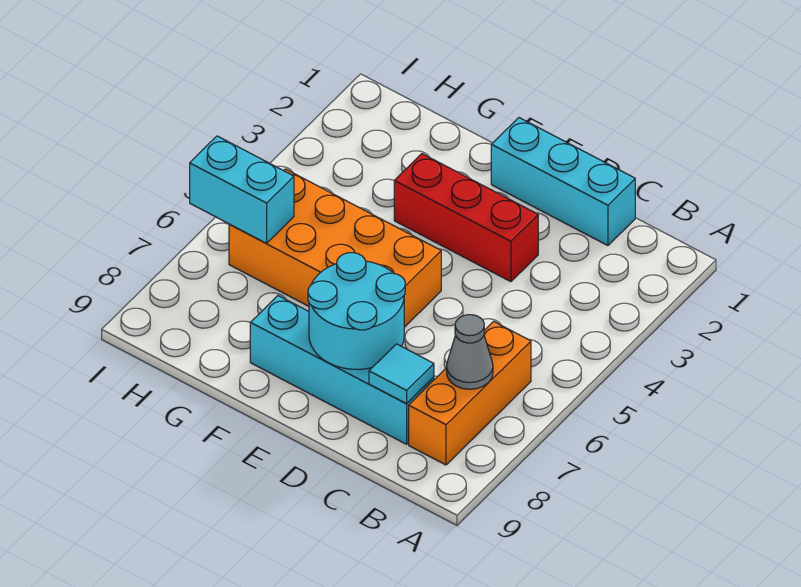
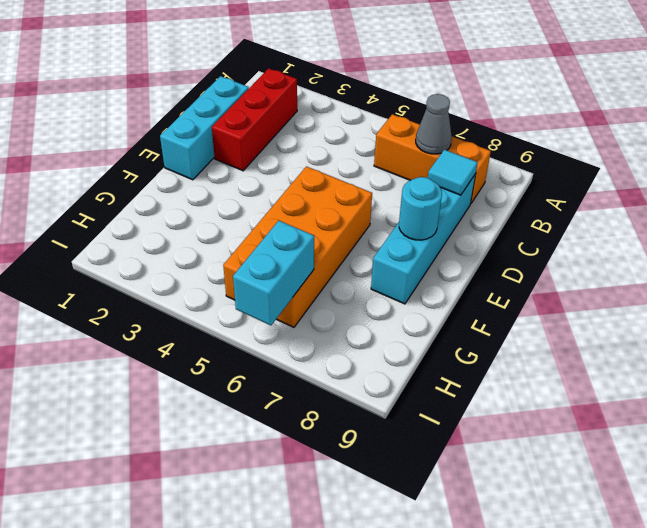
red brick D3:F3 level 1 -> red brick B2:D2 level 1
cyan round brick D7:E8 level 2 -> cyan round brick E8 level 2

